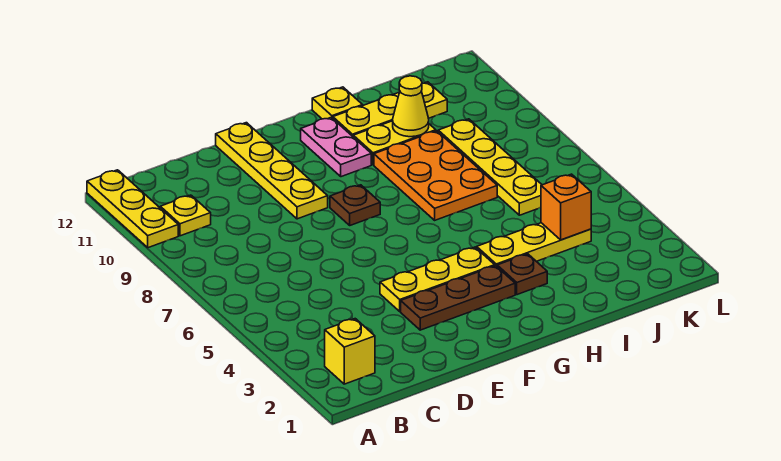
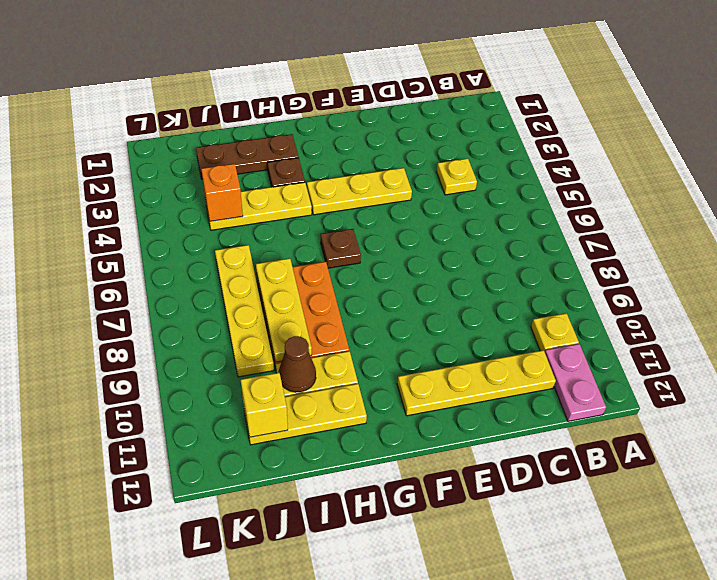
yellow plate A10:A12 level 1 -> yellow plate I7:I9 level 2
yellow brick B2 level 1 -> yellow brick J11 level 2
brown plate E3:G3 level 1 -> brown plate H2:J2 level 1
yellow plate E9:E12 level 1 -> yellow plate C11:F11 level 1
brown plate F8 level 1 -> brown plate G6 level 1
pink plate G10:G11 level 1 -> pink plate B11:B12 level 1
yellow plate H12 level 1 -> yellow plate C4 level 1
yellow cone I10 level 2 -> brown cone I10 level 2

